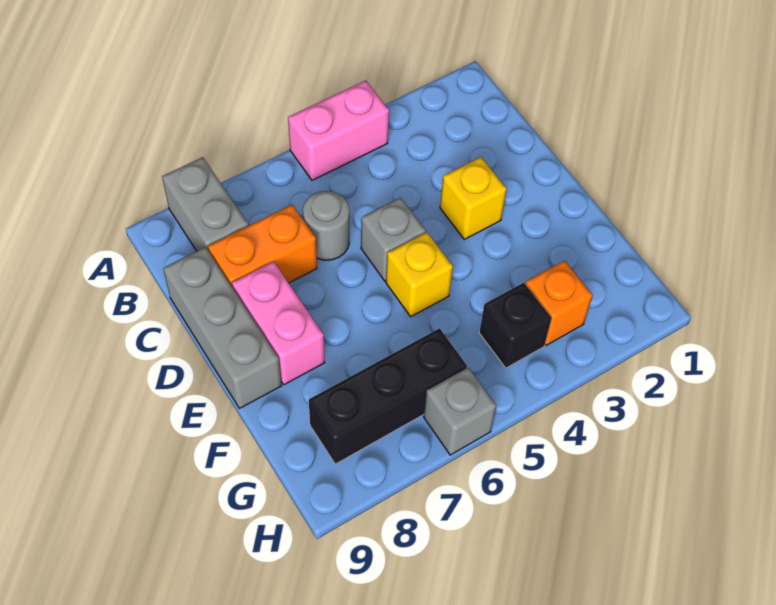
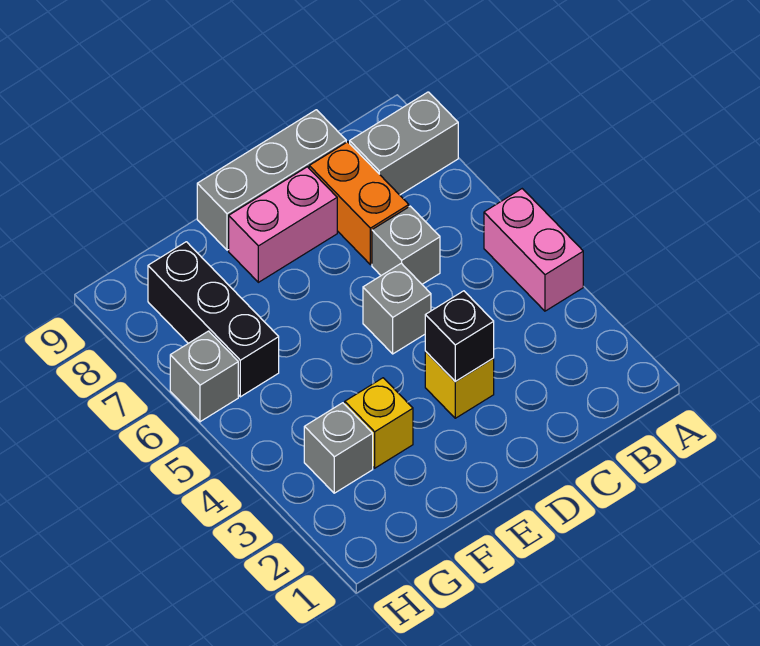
grey round brick C6 level 1 -> grey brick C6 level 1
yellow brick E5 level 1 -> yellow brick F3 level 1
orange brick G3 level 1 -> grey brick G3 level 1
black brick G4 level 1 -> black brick D3 level 2

